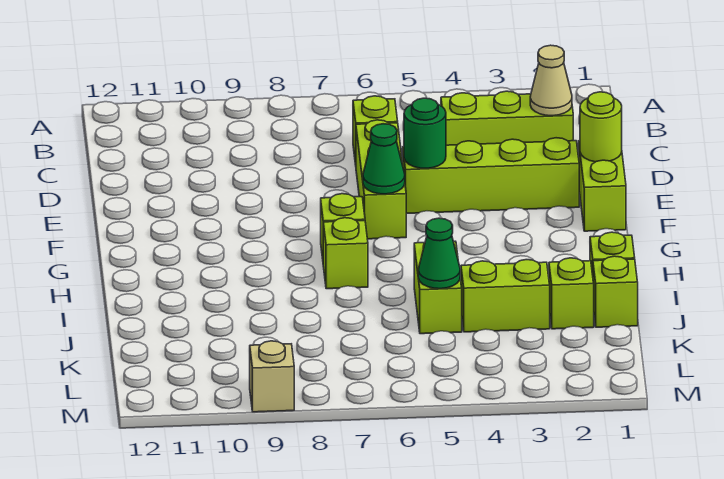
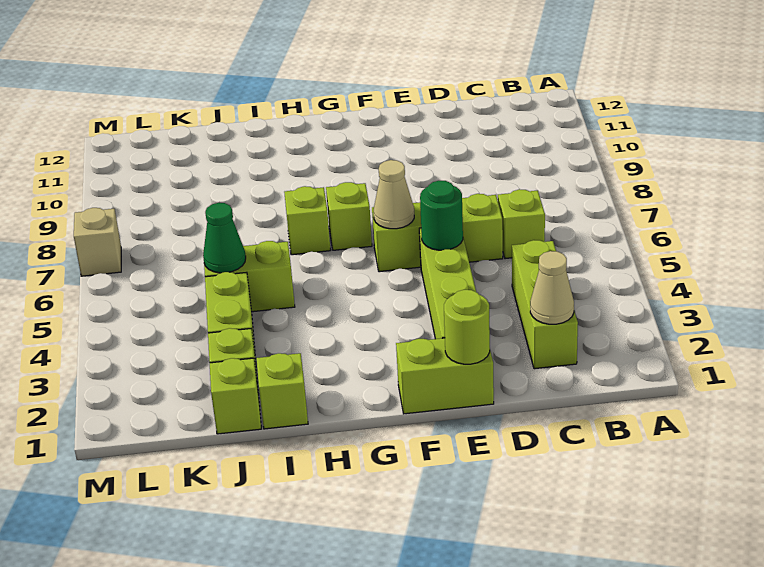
green cone F6 level 2 -> tan cone F6 level 2
tan brick M9 level 1 -> tan brick M7 level 1

